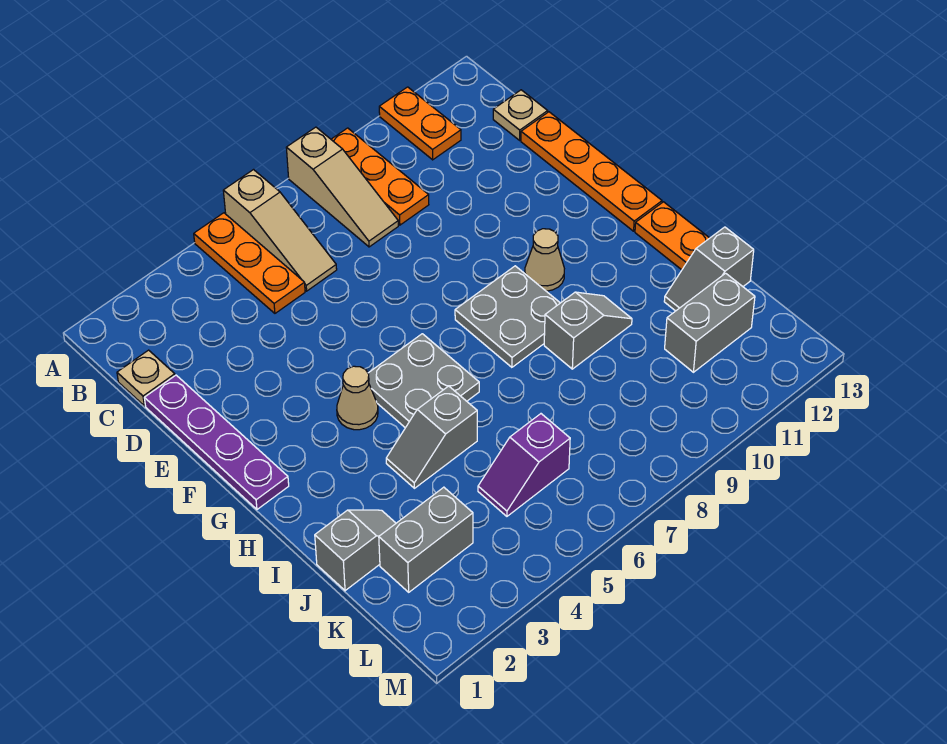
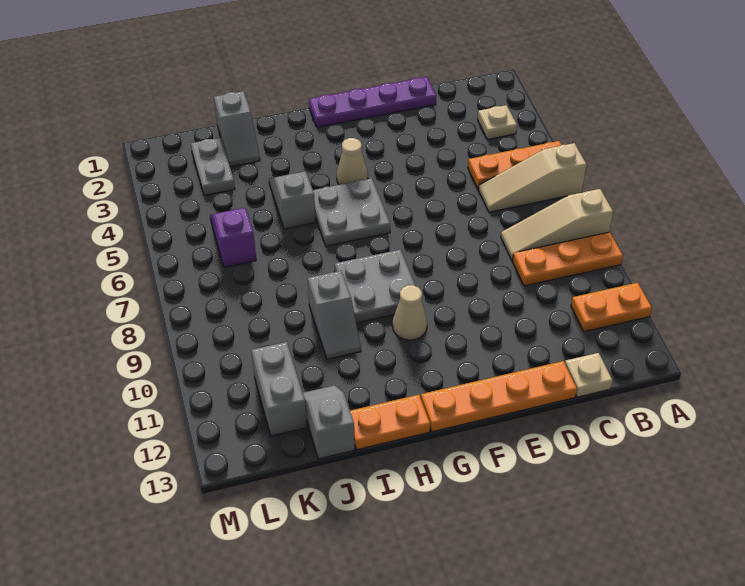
tan plate C1 level 1 -> tan plate B3 level 1
grey brick K2:K3 level 1 -> grey plate K2:K3 level 1

